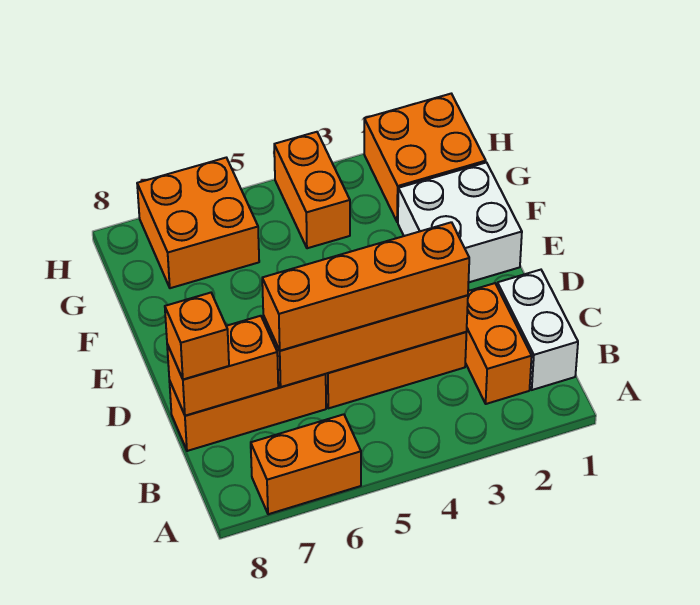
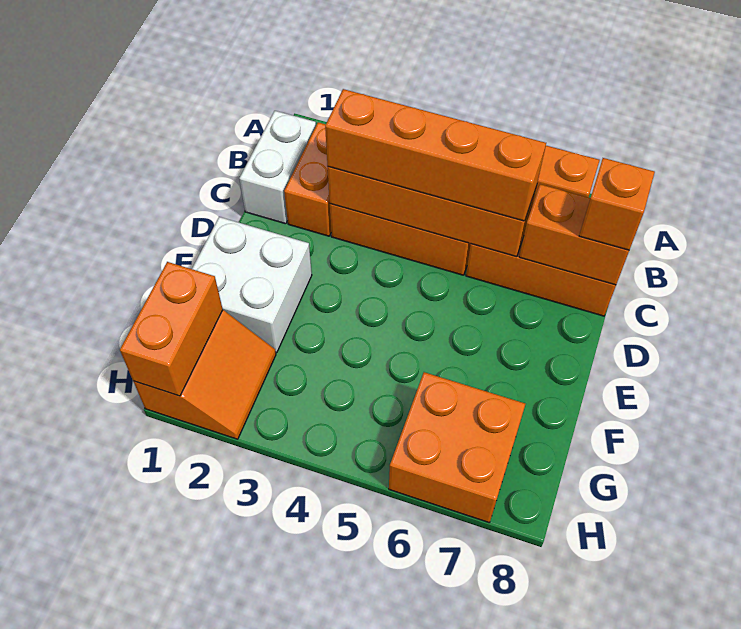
orange brick G1:H2 level 1 -> orange slope G1:H2 level 1 top 1
orange brick G4:H4 level 1 -> orange brick G1:H1 level 2

